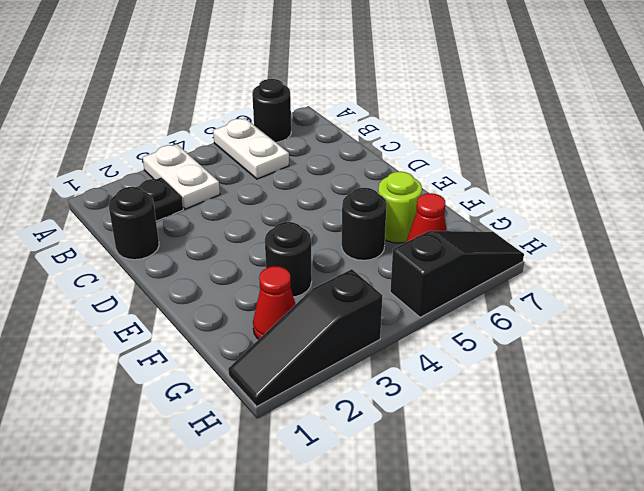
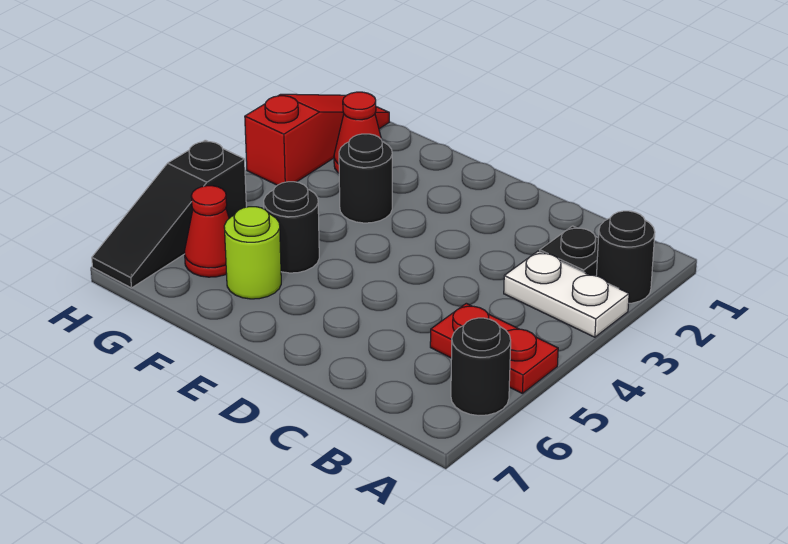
white plate A5:B5 level 1 -> red plate A5:B5 level 1
black round brick C1 level 1 -> black round brick A2 level 1
black slope H1:H3 level 1 top 3 -> red slope H1:H3 level 1 top 3

